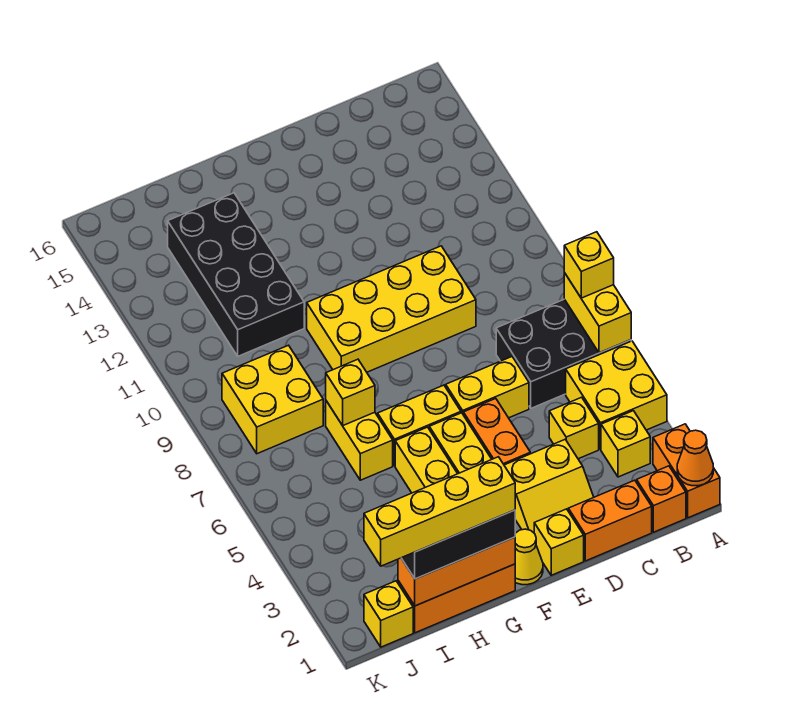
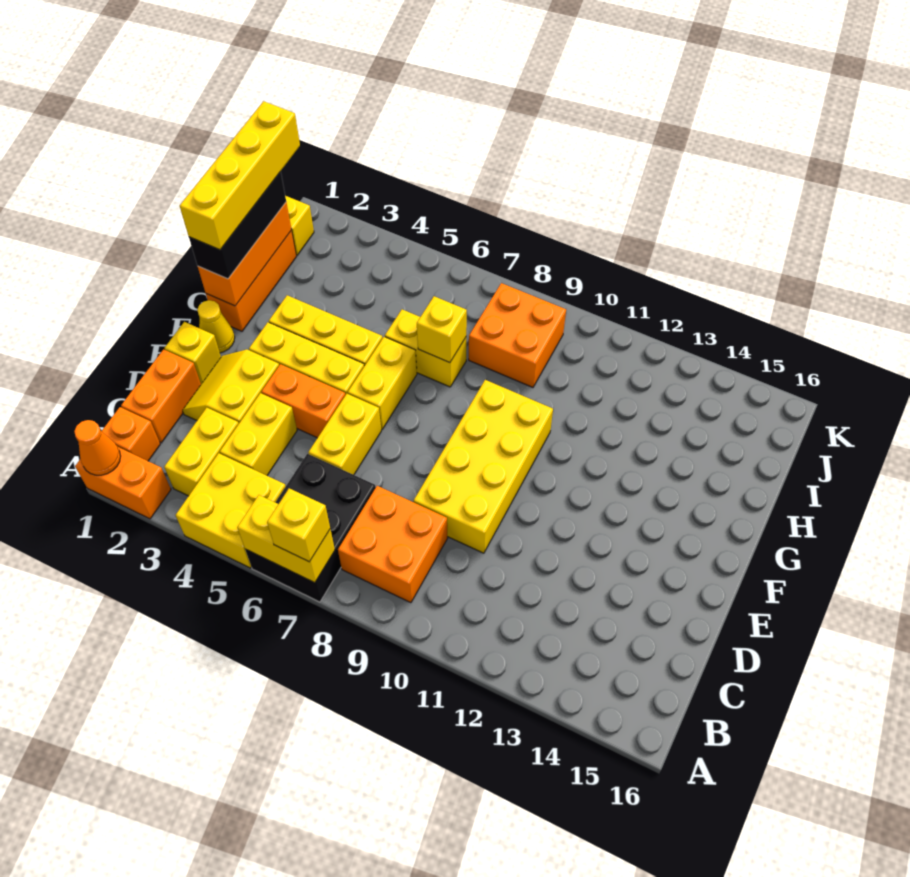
yellow brick B3 level 1 -> yellow brick B3:C3 level 1
none -> orange brick B8:C9 level 1
yellow brick C4 level 1 -> yellow brick C4:D4 level 1
black brick H11:I14 level 1 -> none
yellow brick I8:J9 level 1 -> orange brick I8:J9 level 1

